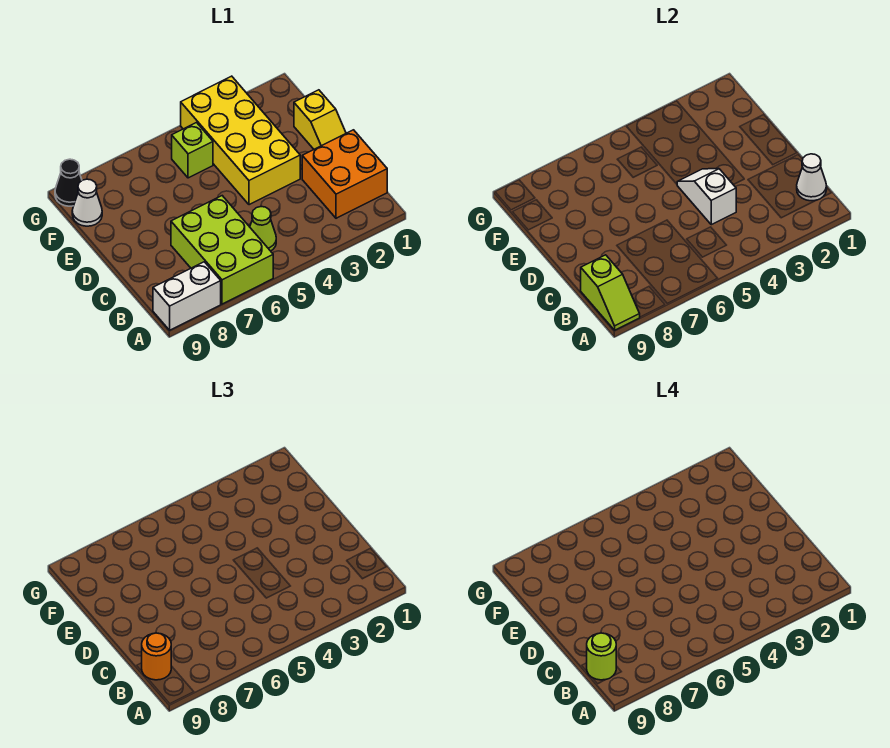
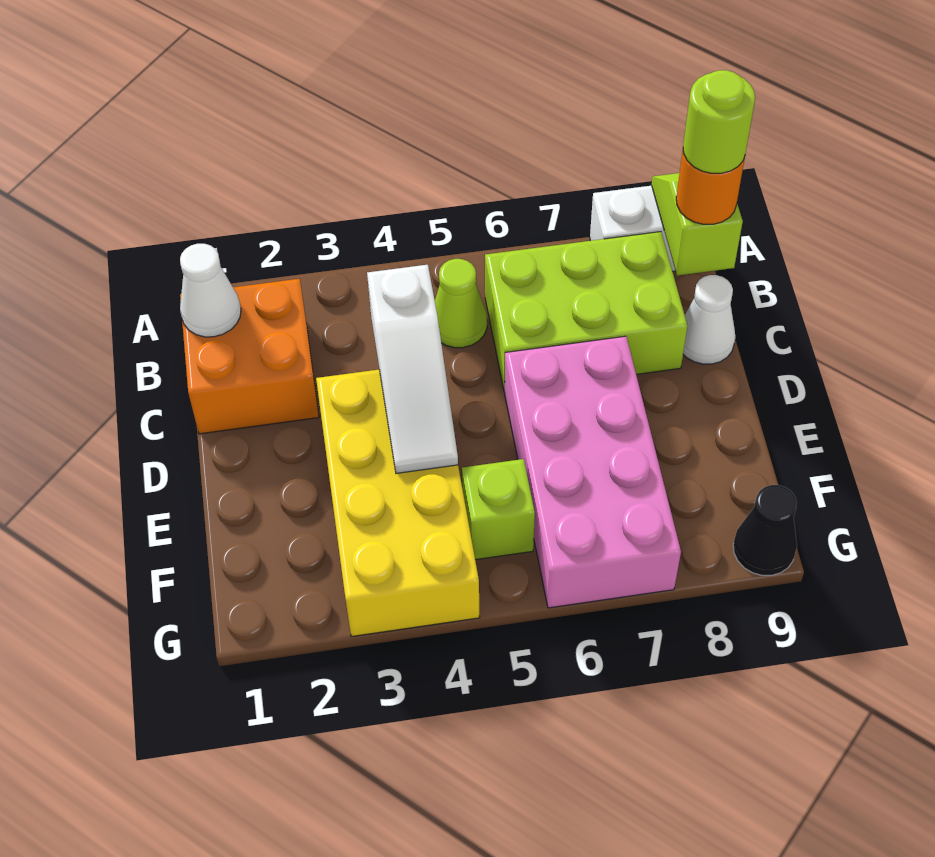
lime brick A6:C7 level 1 -> lime brick B6:C8 level 1
white slope C4:D4 level 2 top C -> white slope C4:E4 level 2 top C
yellow slope D1:E1 level 1 top E -> none
none -> pink brick D6:G7 level 1
white cone F9 level 1 -> white cone C9 level 1

